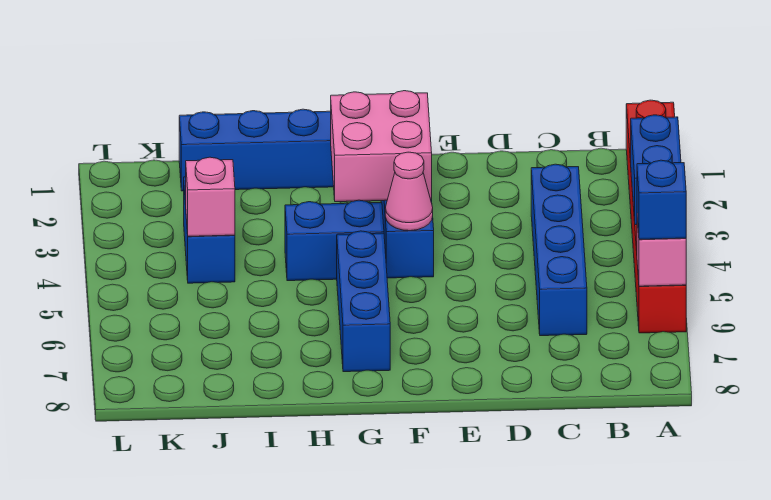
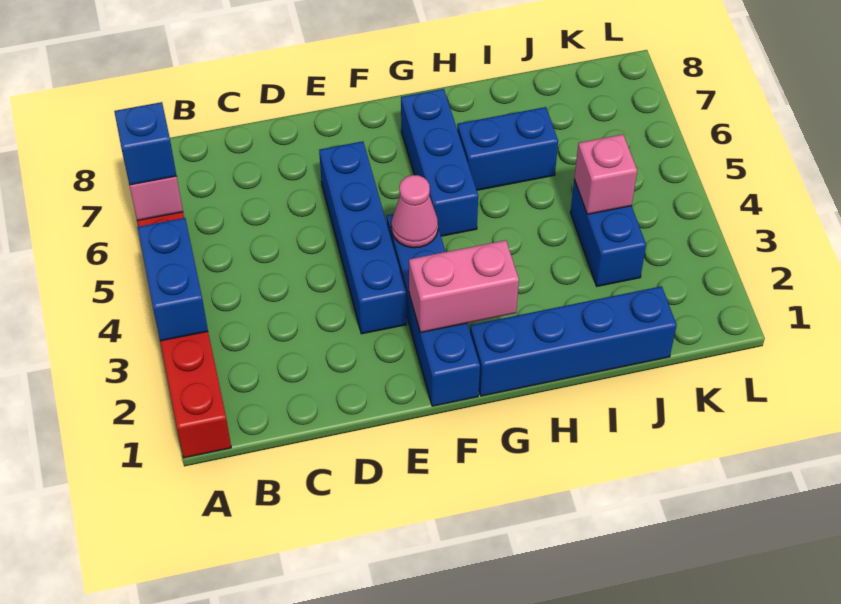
blue brick C3:C6 level 1 -> blue brick E3:E6 level 1
pink brick F2:G3 level 2 -> pink brick F2:G2 level 2
blue brick G4:H4 level 1 -> blue brick H6:I6 level 1

